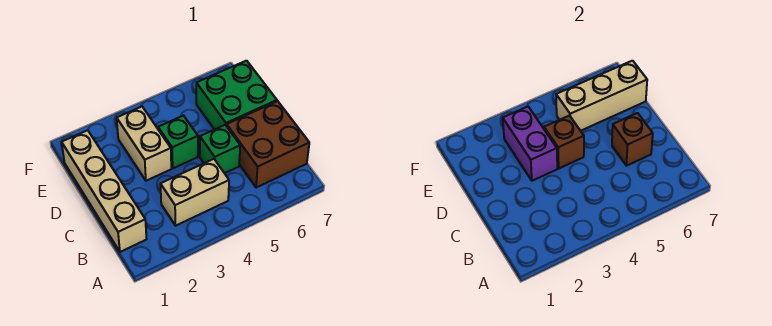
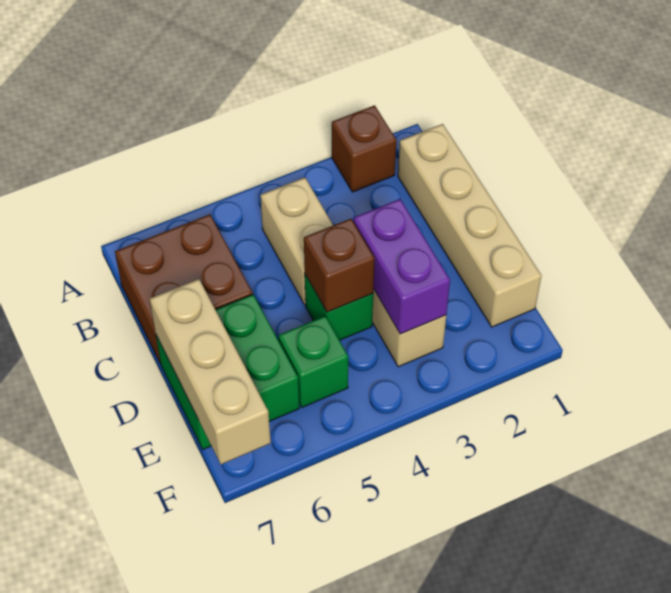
tan brick B3:B4 level 1 -> tan brick B4:C4 level 1
green brick C5 level 1 -> green brick E5 level 1
brown brick C6 level 2 -> brown brick A2 level 1
tan brick E5:E7 level 2 -> tan brick D7:F7 level 2

